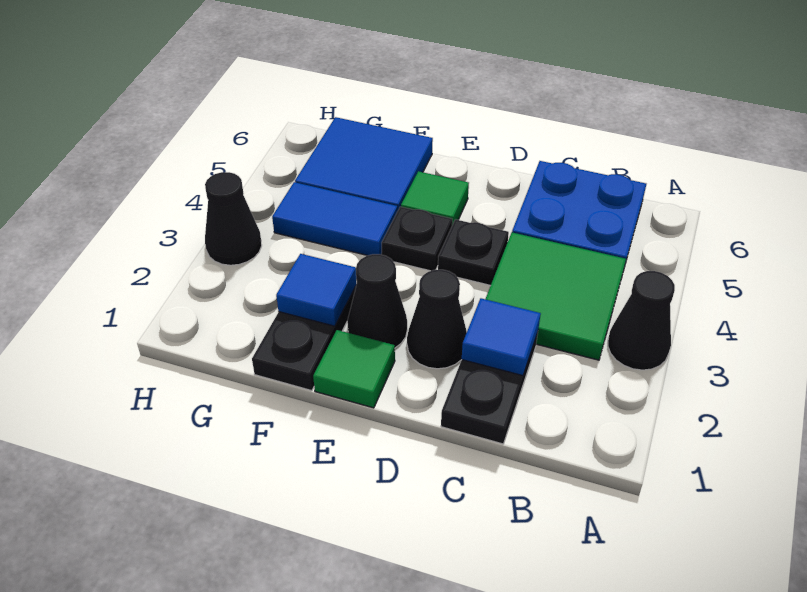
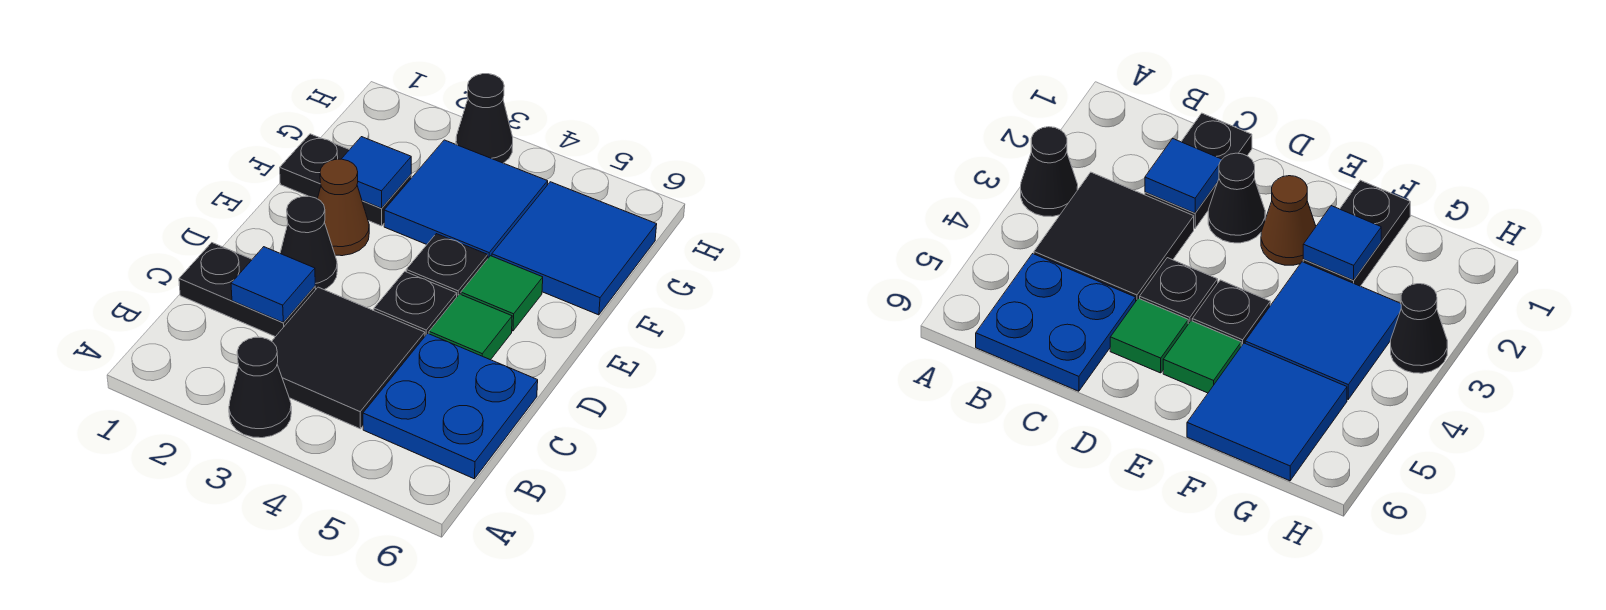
green tile B3:C4 level 1 -> black tile B3:C4 level 1
green tile E1 level 1 -> green tile D5 level 1
black cone E2 level 1 -> brown cone E2 level 1
blue tile F4:G4 level 1 -> blue tile F3:G4 level 1

